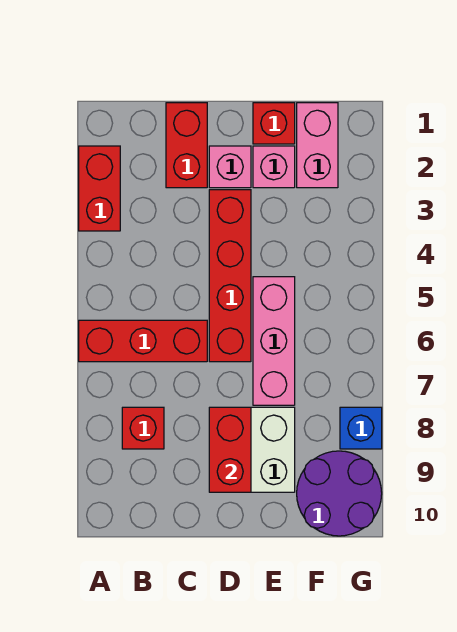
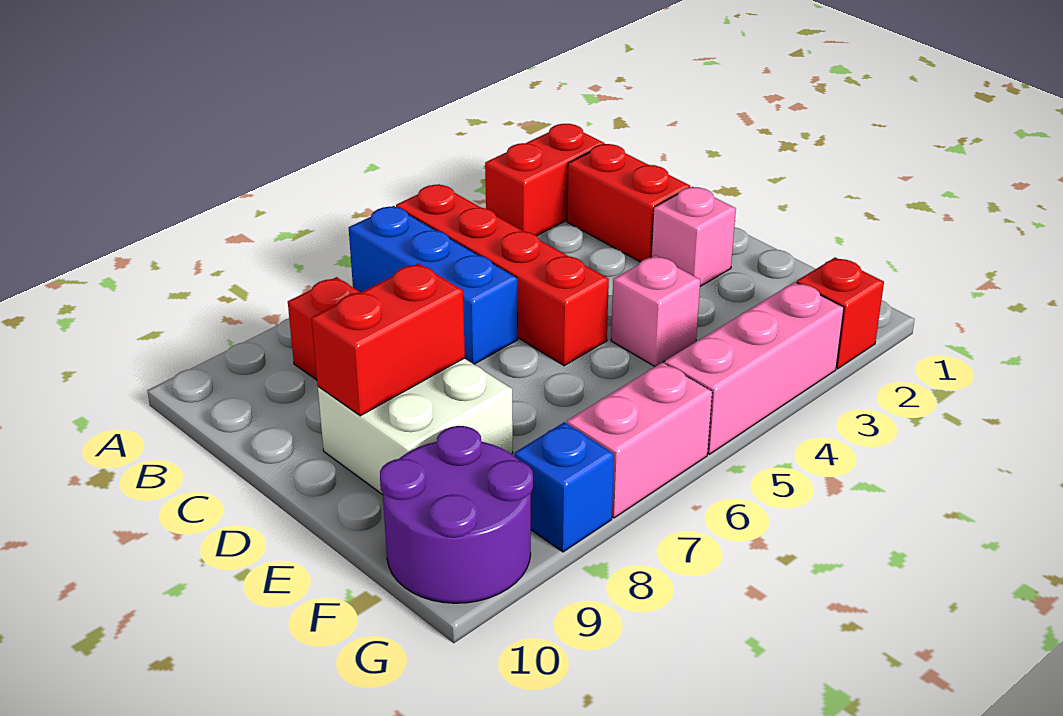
red brick A6:C6 level 1 -> blue brick A6:C6 level 1
red brick C1:C2 level 1 -> red brick B2:C2 level 1
red brick D3:D6 level 1 -> red brick A5:D5 level 1
red brick E1 level 1 -> red brick G2 level 1
pink brick E2 level 1 -> pink brick E4 level 1
pink brick E5:E7 level 1 -> pink brick G3:G5 level 1
pink brick F1:F2 level 1 -> pink brick G6:G7 level 1

